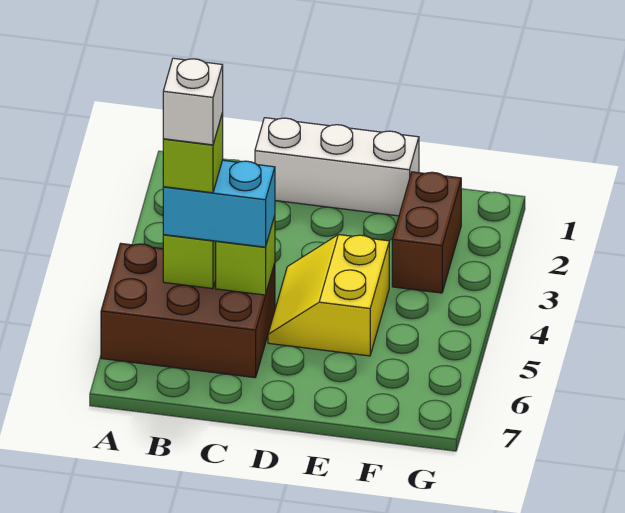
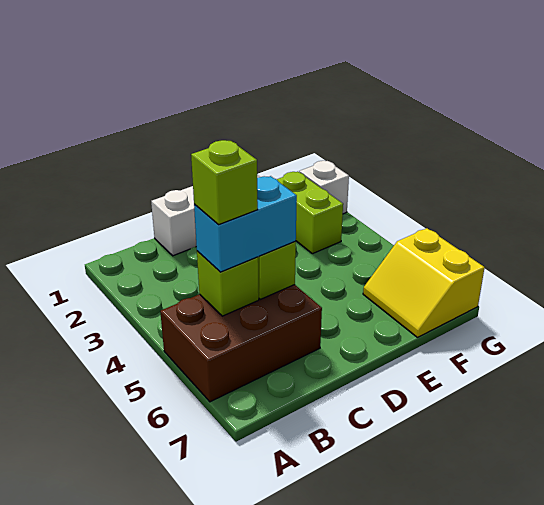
white brick B5 level 5 -> white brick G2 level 1
yellow slope D4:E5 level 1 top E -> yellow slope F6:G7 level 1 top G
brown brick F2:F3 level 1 -> lime brick F2:F3 level 1

